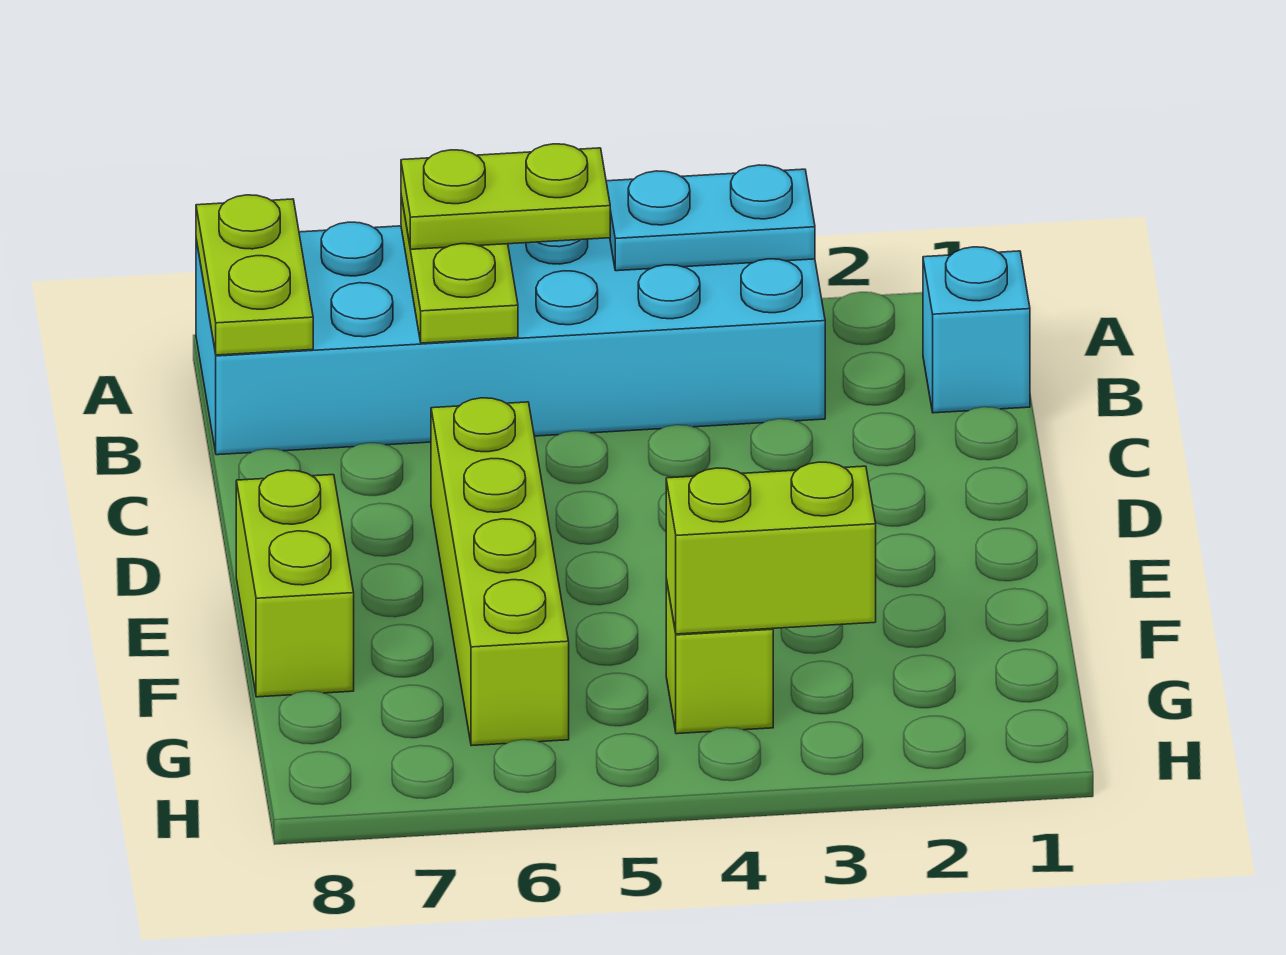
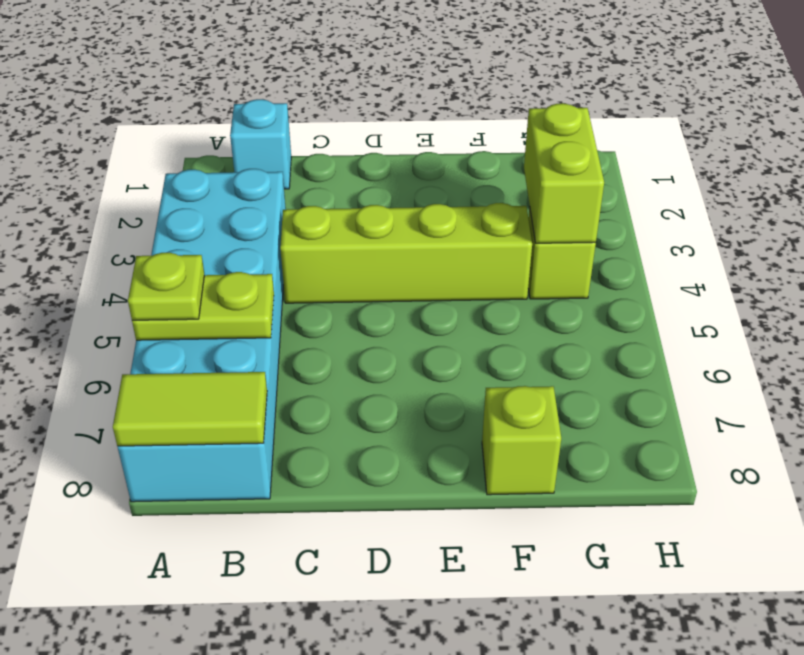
cyan plate A3:A4 level 2 -> none
lime plate A5:A6 level 3 -> lime plate A6 level 3
lime plate A8:B8 level 2 -> lime tile A8:B8 level 2
lime brick D6:G6 level 1 -> lime brick C4:F4 level 1
lime brick E8:F8 level 1 -> lime brick F8 level 1

